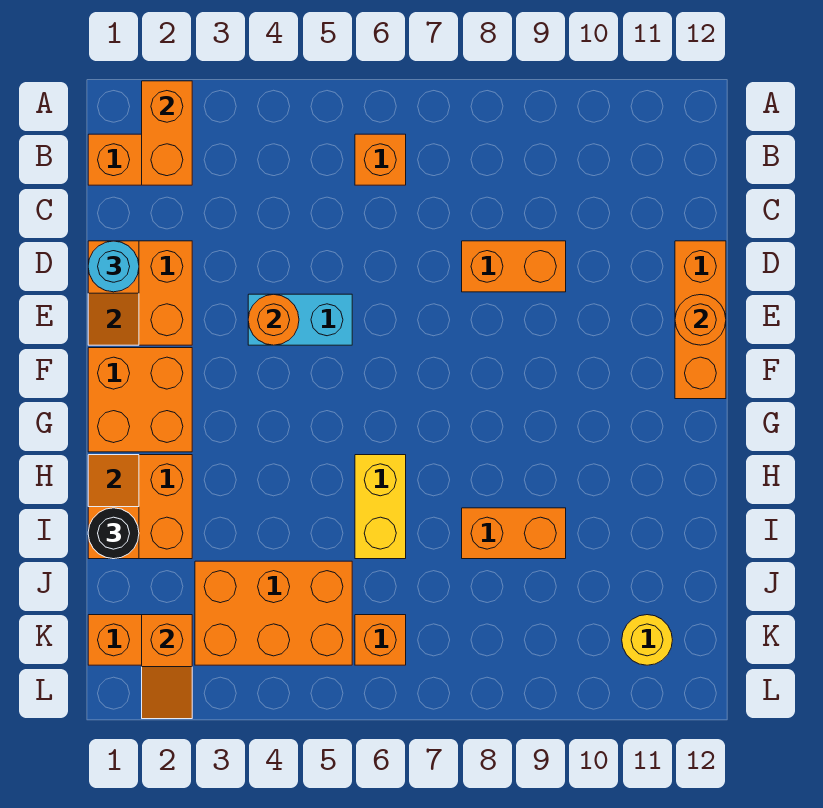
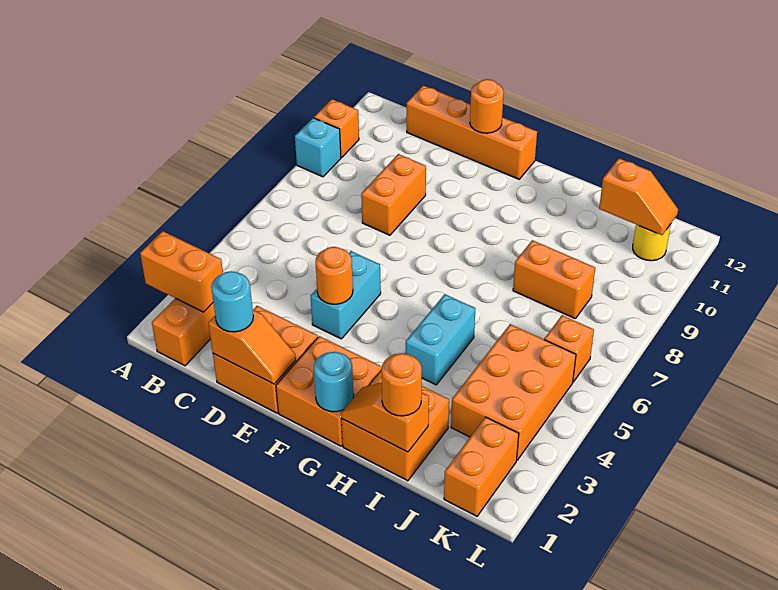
none -> cyan brick A9 level 1
orange brick B6 level 1 -> orange brick A10 level 1
orange brick D12:F12 level 1 -> orange brick C12:F12 level 1
none -> cyan round brick G1 level 2
none -> cyan brick H4:H5 level 1
yellow brick H6:I6 level 1 -> none
black round brick I1 level 3 -> orange round brick I1 level 3
orange brick I8:I9 level 1 -> orange brick I8:J8 level 1
orange slope K2:L2 level 2 top K -> orange slope J11:K11 level 2 top J

